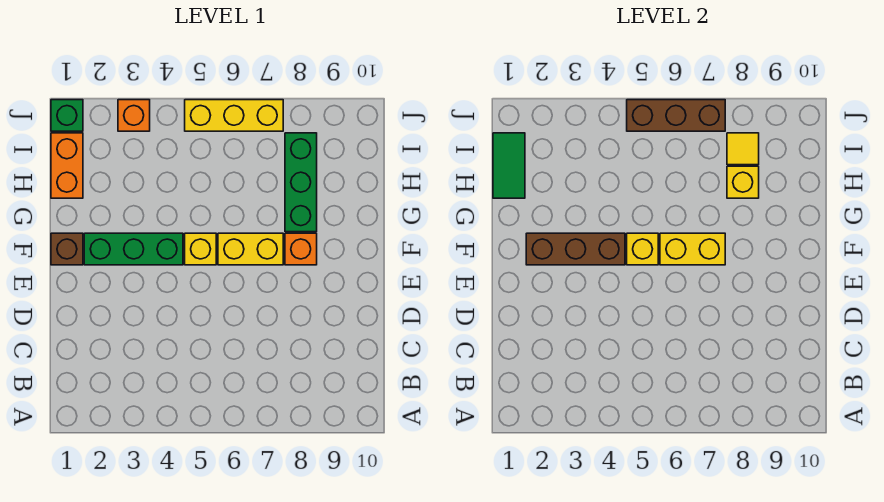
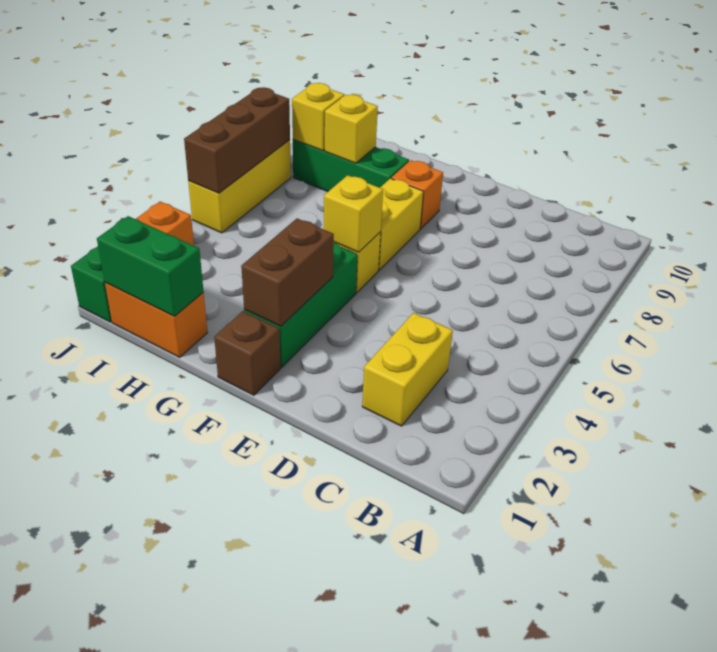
brown brick F2:F4 level 2 -> brown brick F2:F3 level 2
yellow brick F6:F7 level 2 -> yellow brick C2:C3 level 1
green tile H1:I1 level 2 -> green brick H1:I1 level 2
yellow tile I8 level 2 -> yellow brick I8 level 2

